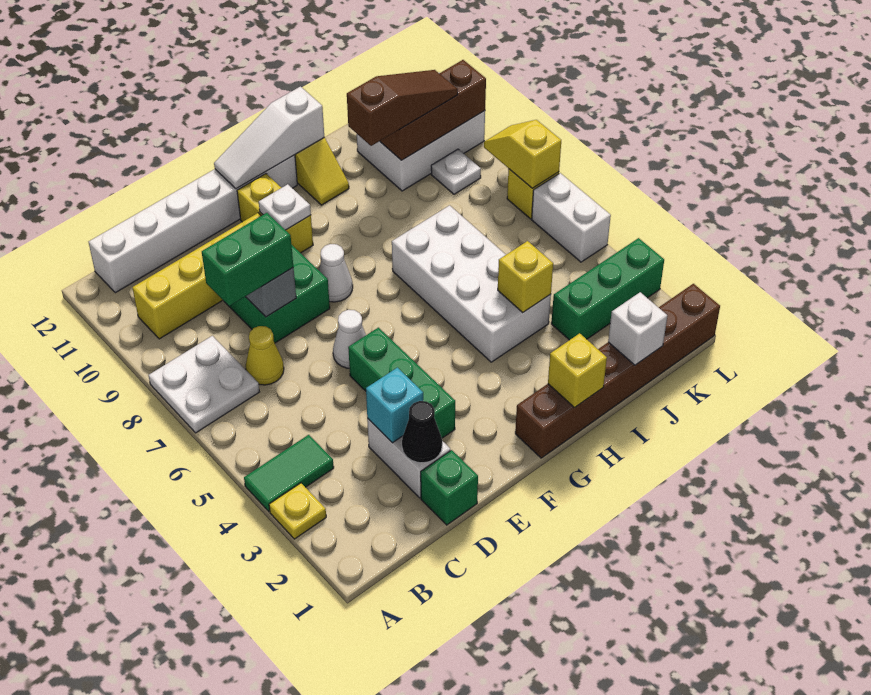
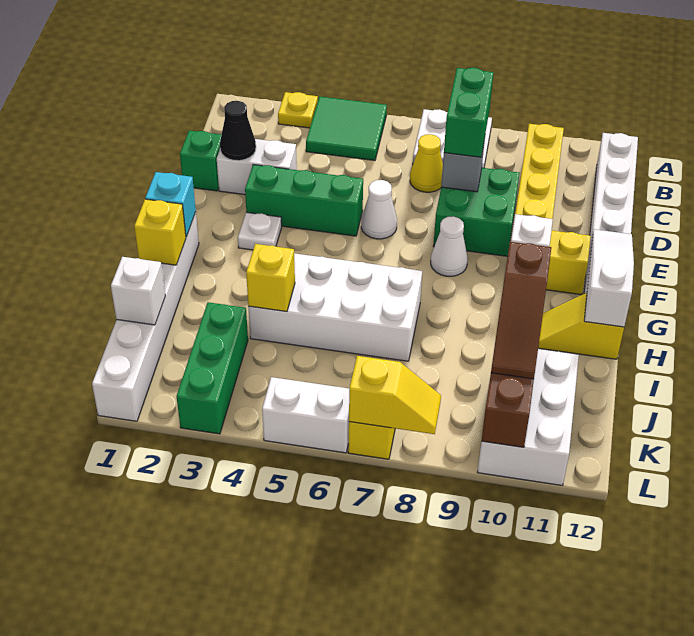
green tile A4:B4 level 1 -> green tile A4:B5 level 1
cyan brick D3 level 2 -> cyan brick G1 level 2
brown brick G1:L1 level 1 -> white brick G1:L1 level 1
white plate K9 level 1 -> white plate F3 level 1

